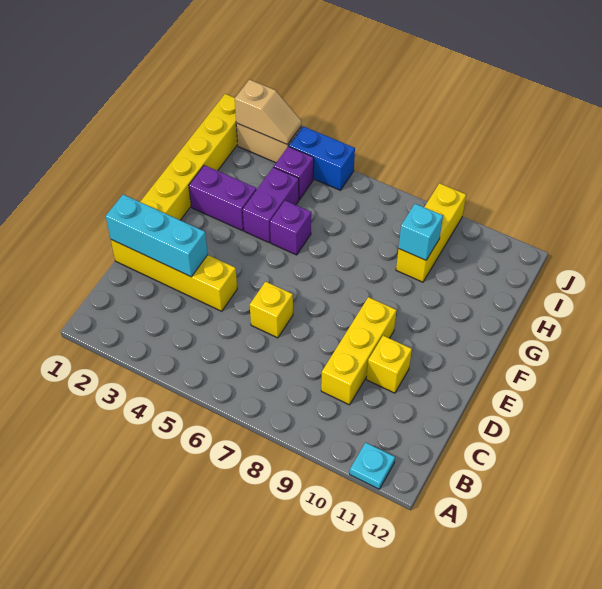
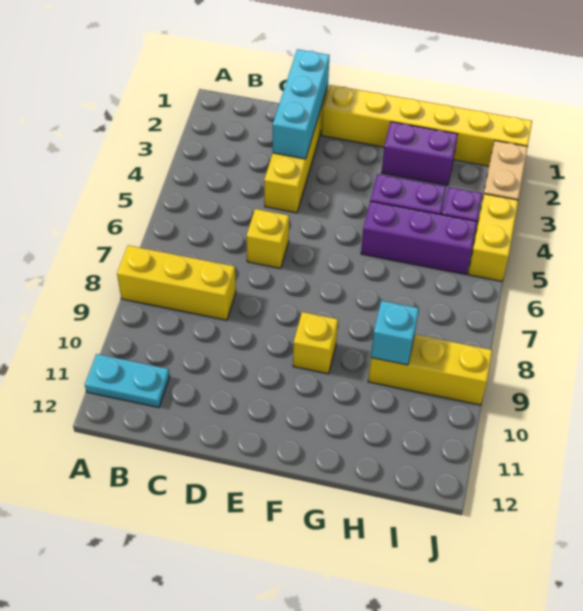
cyan plate A11 level 1 -> cyan plate A11:B11 level 1
yellow brick C9:E9 level 1 -> yellow brick A8:C8 level 1
yellow brick D10 level 1 -> yellow brick F9 level 1
purple brick G2:G3 level 1 -> purple brick G2:H2 level 1
purple brick G5 level 1 -> purple brick G5:I5 level 1
tan slope J2:J3 level 2 top 2 -> none
blue brick J4:J5 level 1 -> yellow brick J4:J5 level 1

